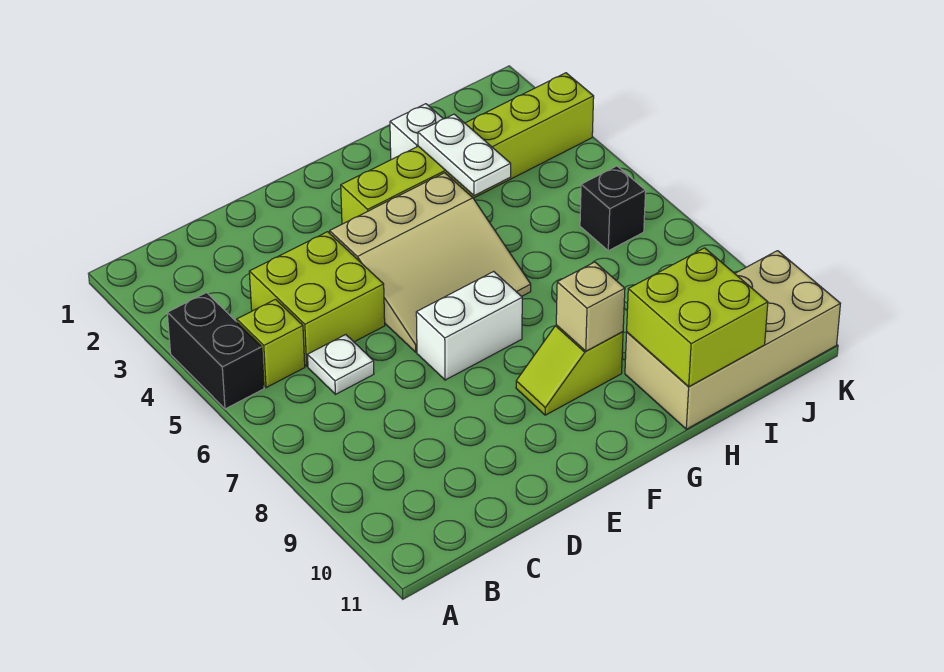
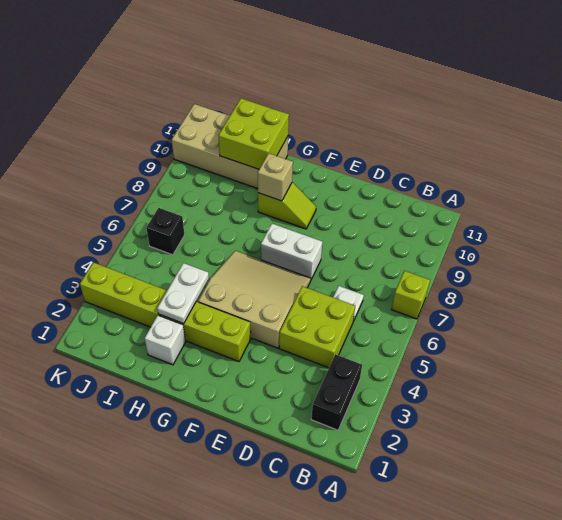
black brick A4:A5 level 1 -> black brick B2:B3 level 1
lime brick B5 level 1 -> lime brick A7 level 1

